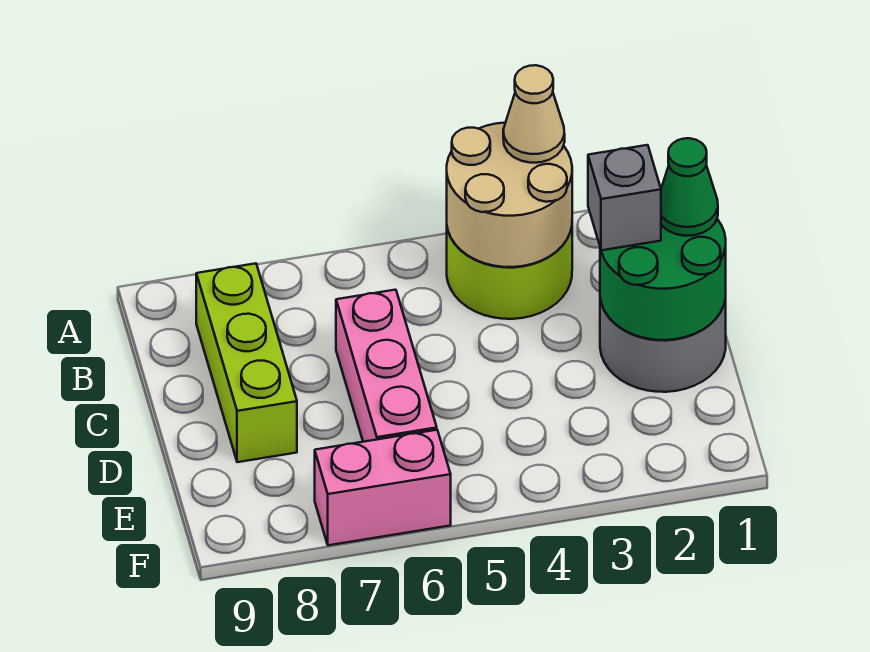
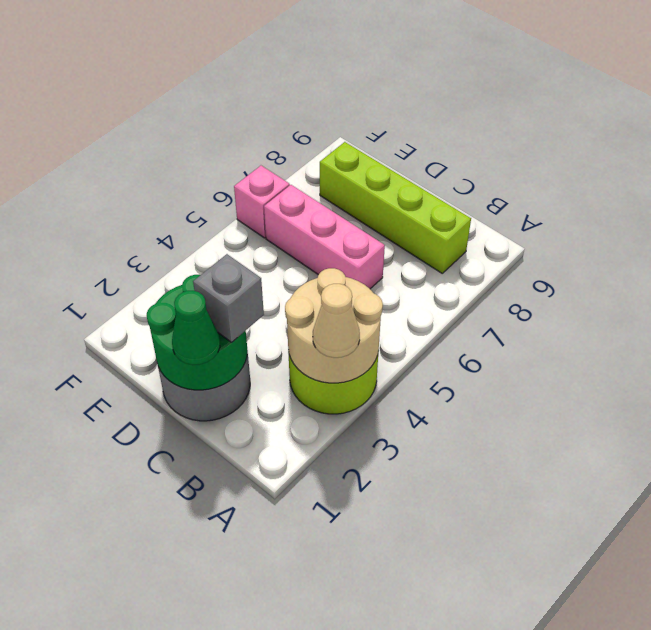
lime brick B8:D8 level 1 -> lime brick B8:E8 level 1
pink brick F6:F7 level 1 -> pink brick F6 level 1

